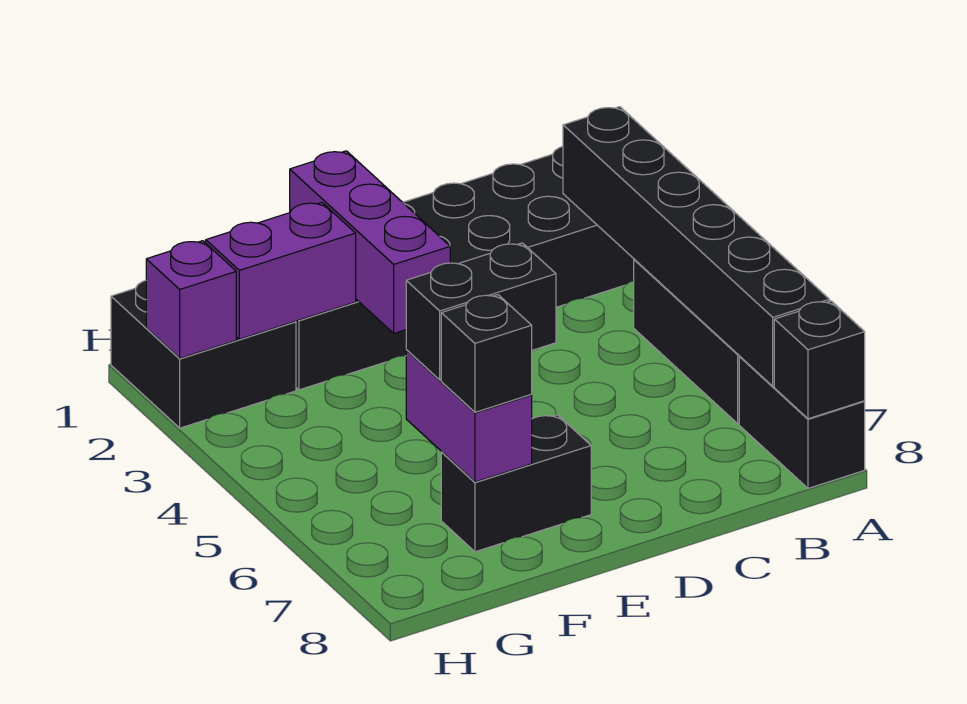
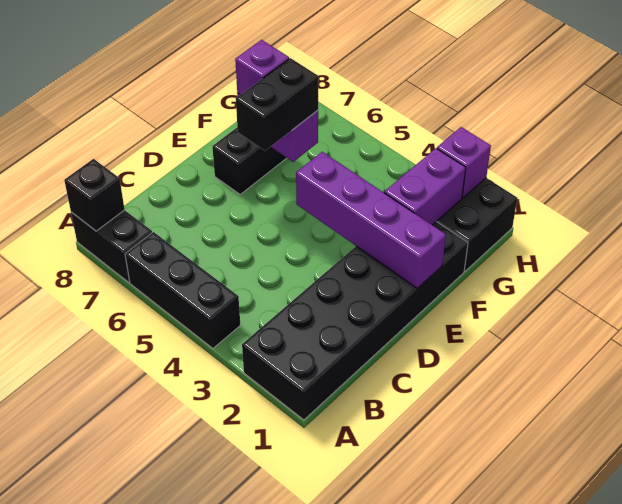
black brick A2:A7 level 2 -> none
purple brick E1:E3 level 2 -> purple brick E1:E4 level 2
black brick F7 level 3 -> purple brick F7 level 3

